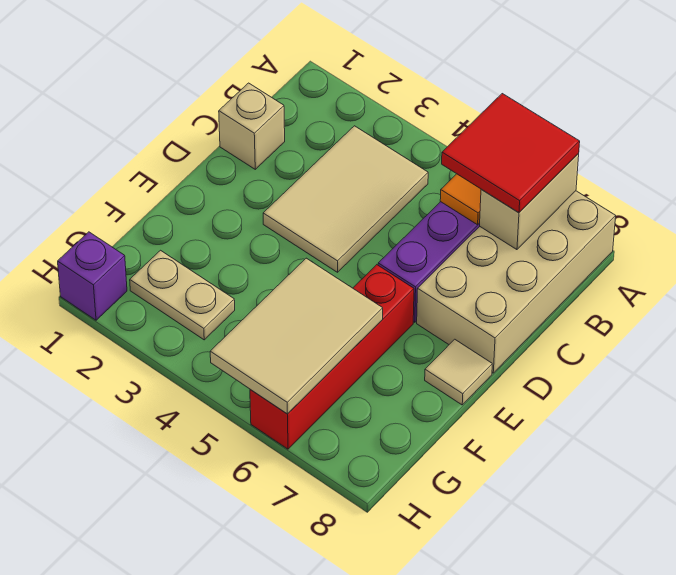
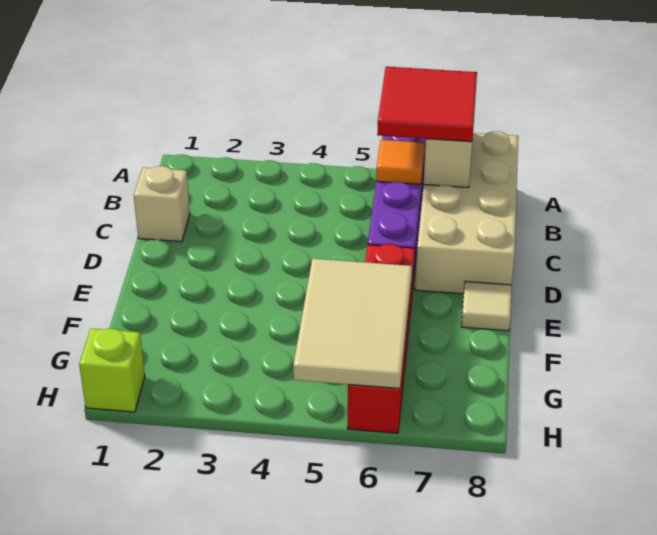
tan tile B3:D4 level 1 -> none
tan plate G2:G3 level 1 -> none
purple brick H1 level 1 -> lime brick H1 level 1

